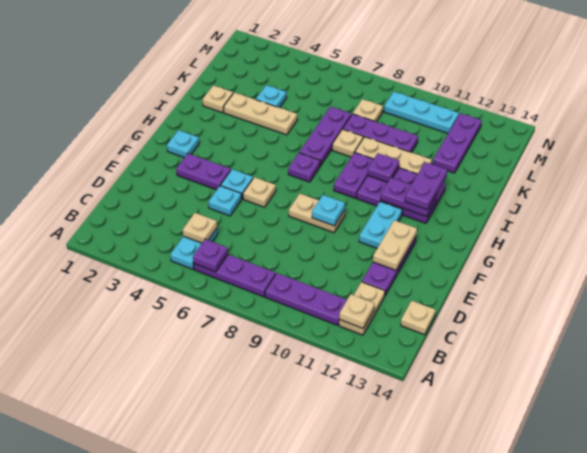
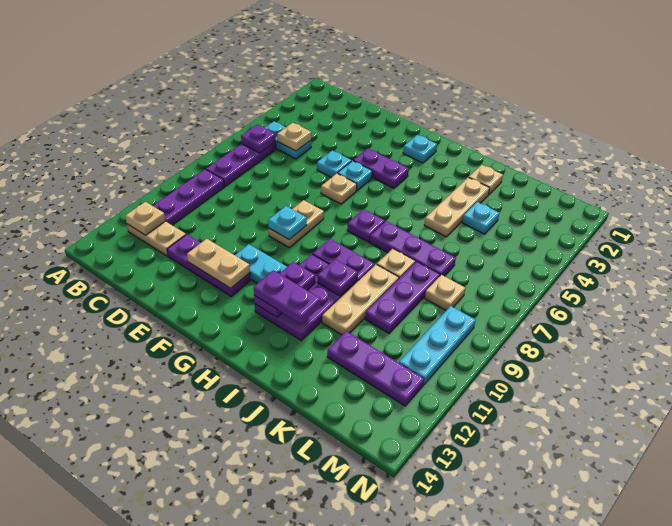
tan plate C14 level 1 -> none
purple plate F3:F4 level 1 -> purple plate F4:G4 level 1

